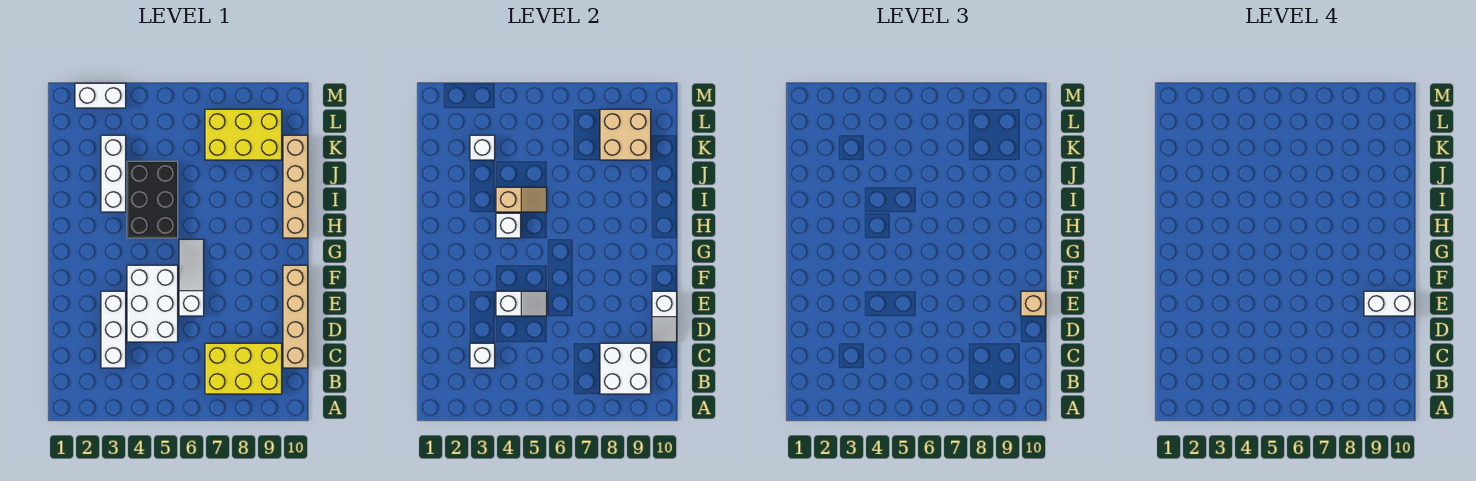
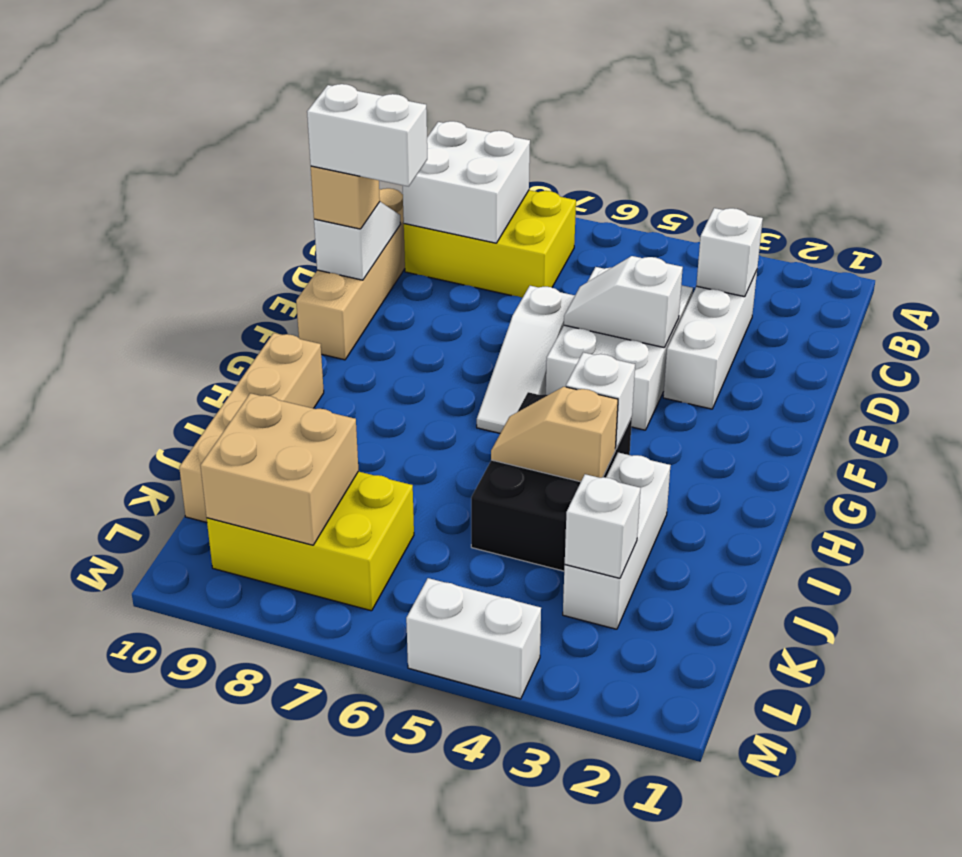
white brick M2:M3 level 1 -> white brick M4:M5 level 1

